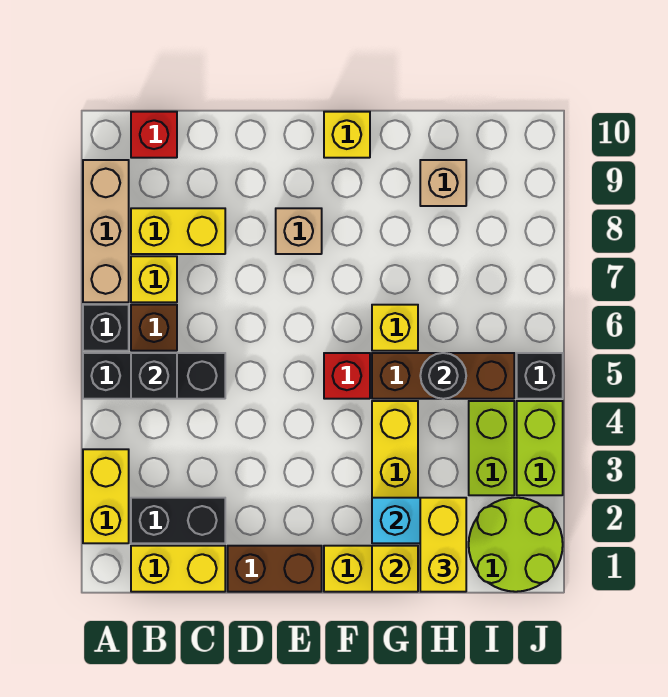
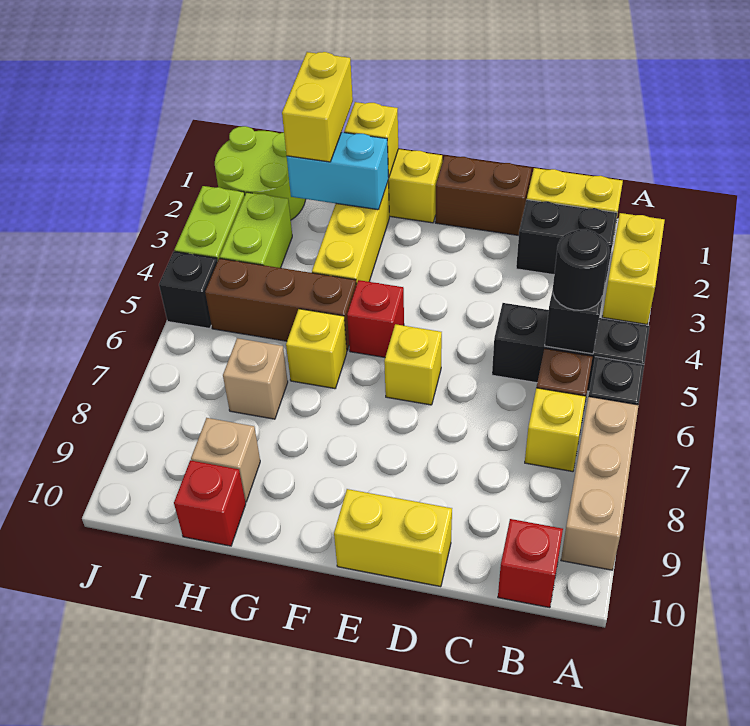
yellow brick B8:C8 level 1 -> yellow brick D10:E10 level 1
tan brick E8 level 1 -> tan brick H7 level 1
yellow brick F10 level 1 -> yellow brick E6 level 1
black round brick H5 level 2 -> black round brick B5 level 3
none -> red brick H10 level 1

